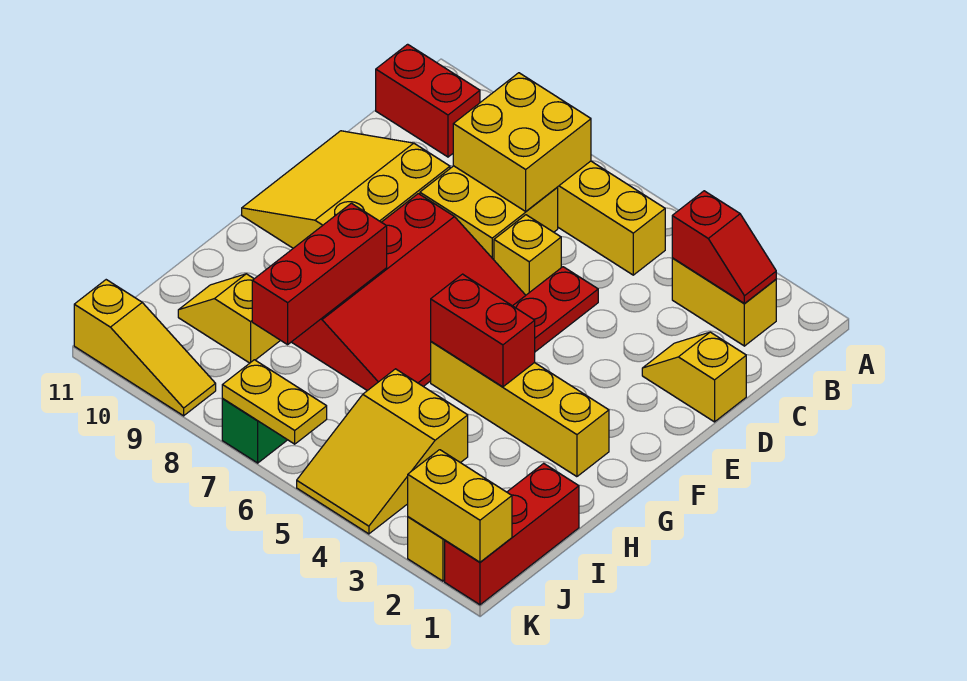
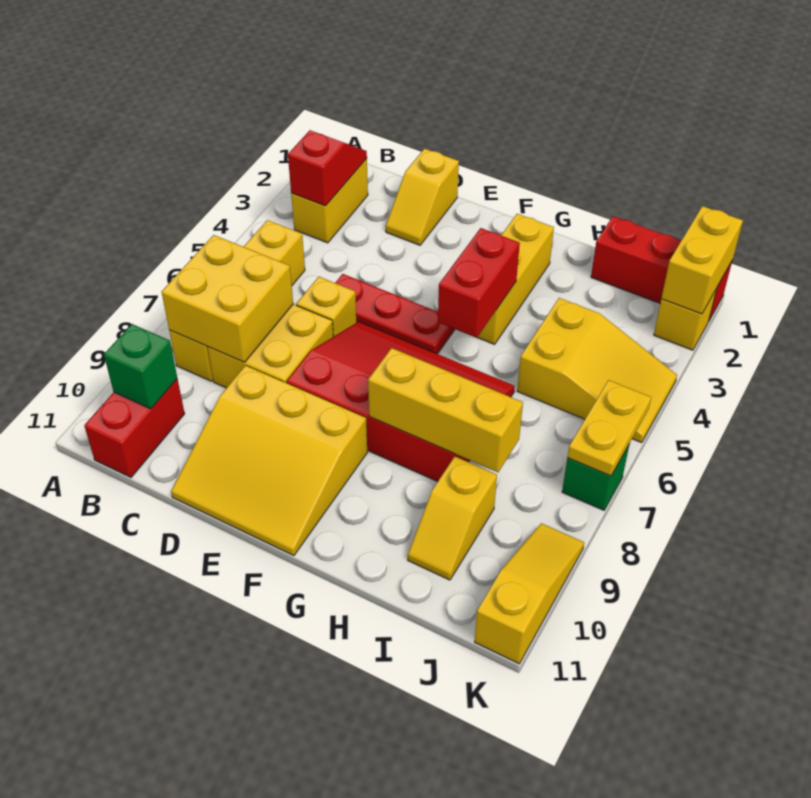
none -> green brick B10 level 2
yellow brick G2:G5 level 1 -> yellow brick G2:G4 level 1
red brick G8:I8 level 2 -> yellow brick G8:I8 level 2

